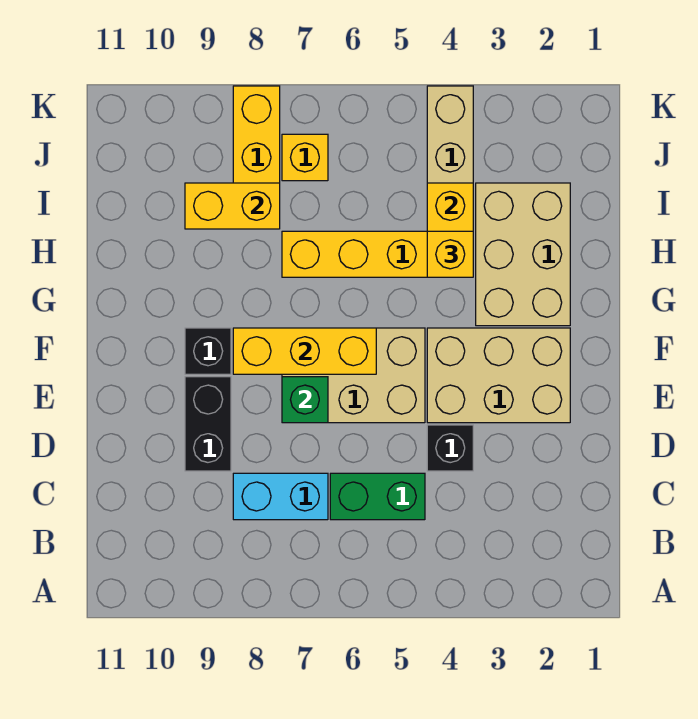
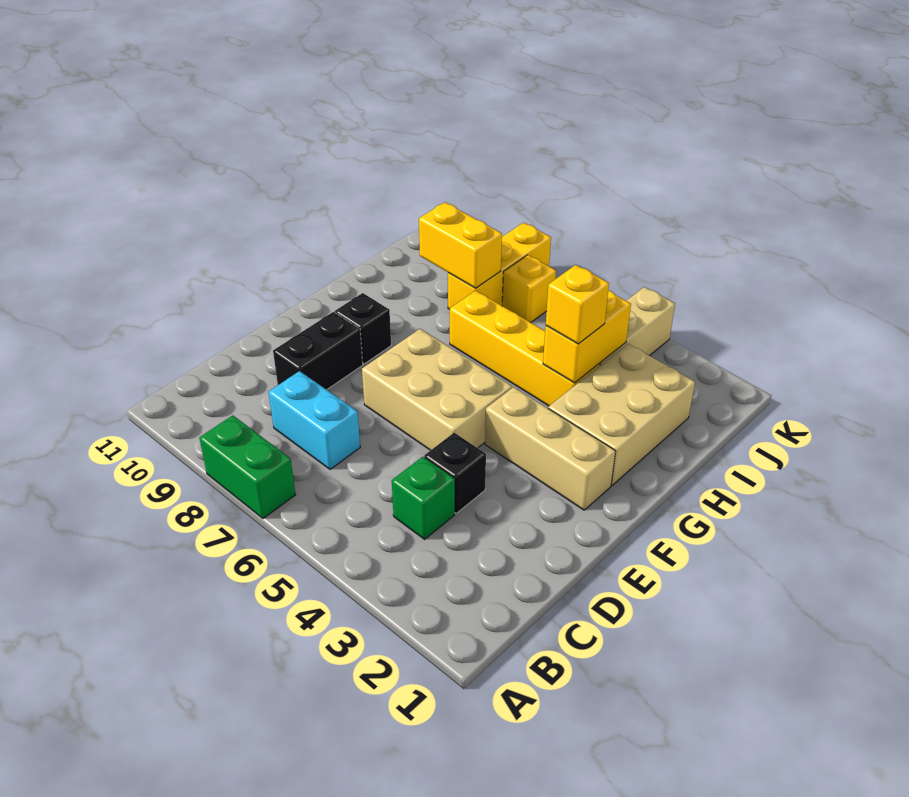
green brick C5:C6 level 1 -> green brick A7:A8 level 1
tan brick E2:F4 level 1 -> tan brick F2:F4 level 1
green brick E7 level 2 -> green brick C4 level 1
yellow brick F6:F8 level 2 -> none

